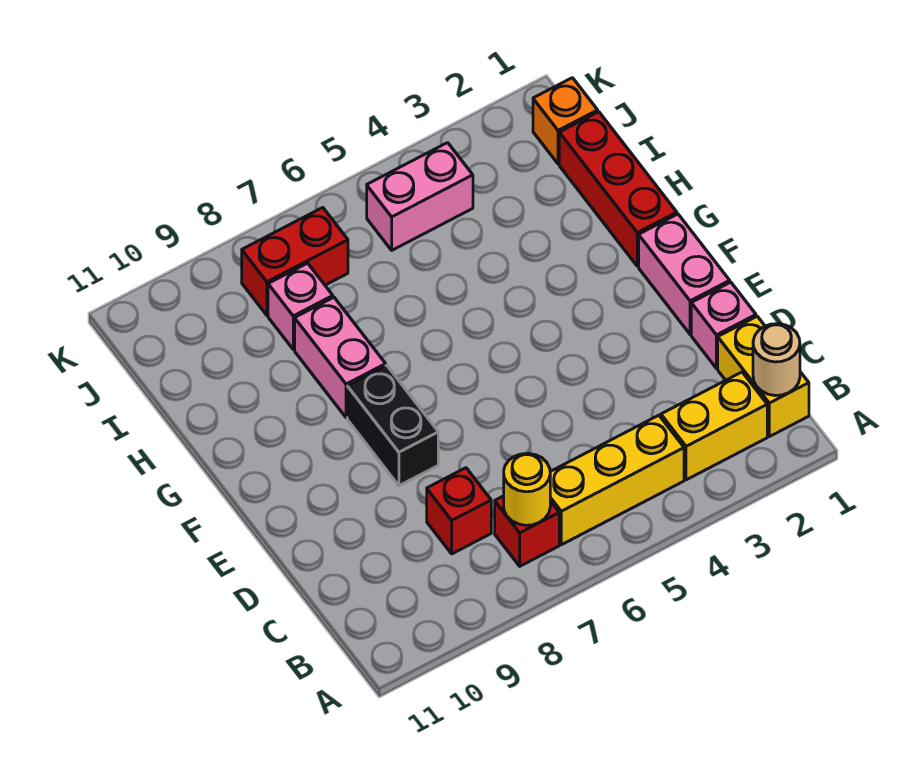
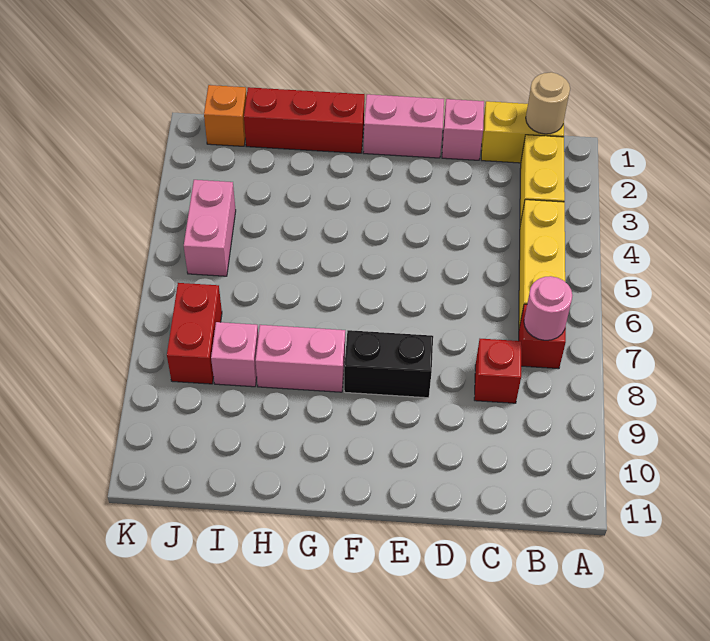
yellow round brick B7 level 2 -> pink round brick B7 level 2

